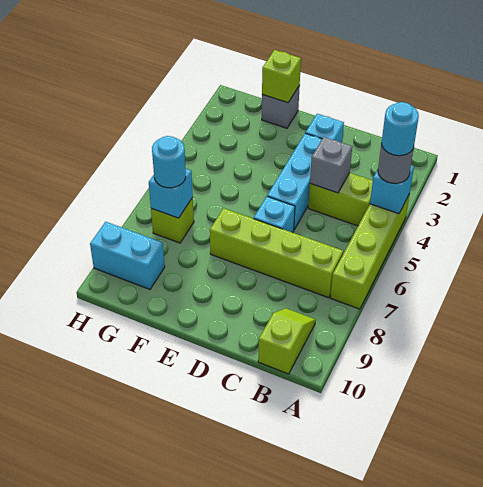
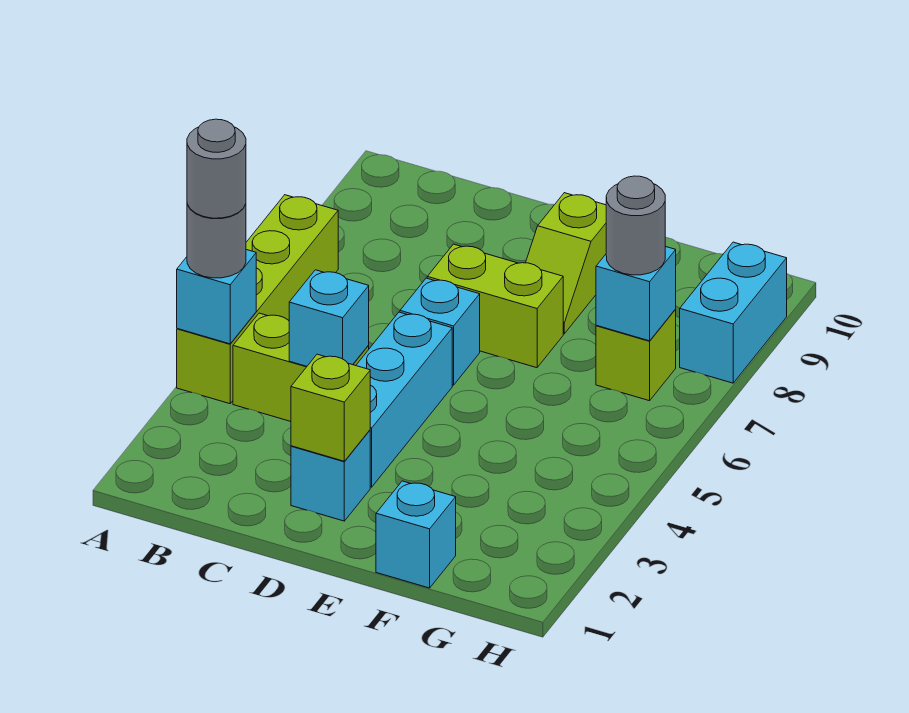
cyan round brick A4 level 4 -> grey round brick A4 level 4
lime brick B7:E7 level 1 -> lime brick D7:E7 level 1
lime slope B9:B10 level 1 top 10 -> lime slope E8:E9 level 1 top 9
grey brick C4 level 2 -> cyan brick C4 level 2
grey brick F1 level 1 -> cyan brick F1 level 1
lime brick F1 level 2 -> lime brick D2 level 2
cyan round brick G7 level 3 -> grey round brick G7 level 3
cyan brick G9:H9 level 1 -> cyan brick H8:H9 level 1

